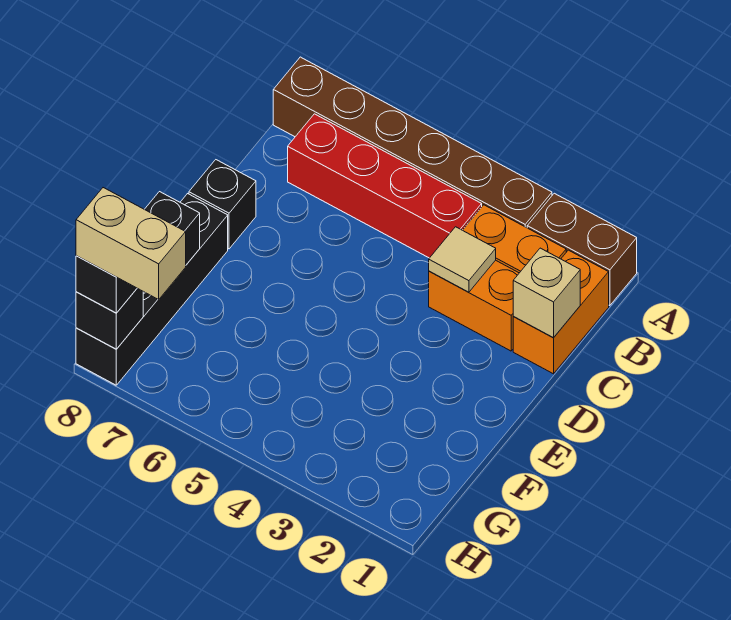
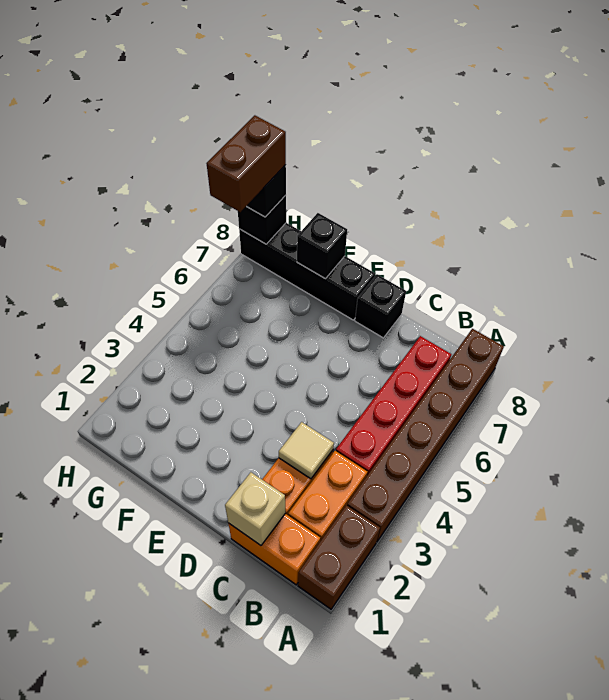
tan brick H7:H8 level 4 -> brown brick H7:H8 level 4

